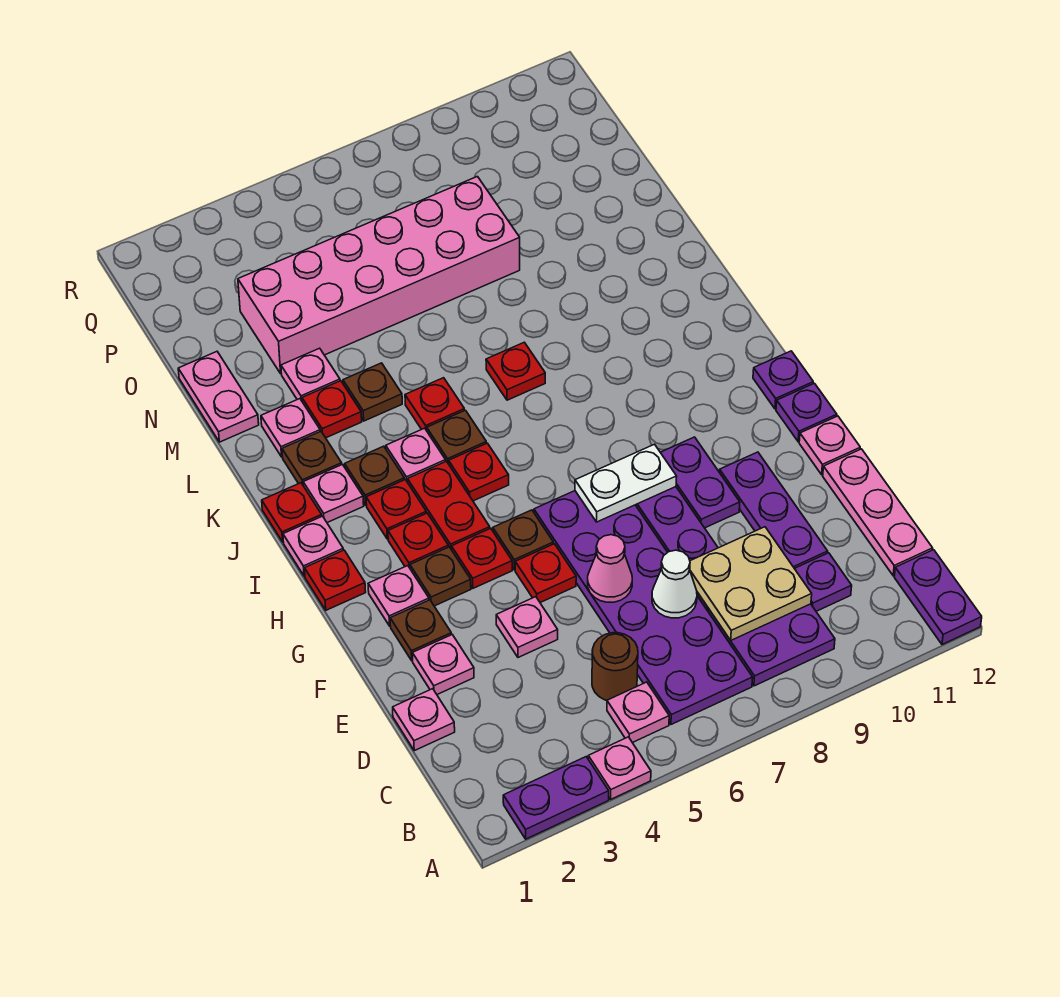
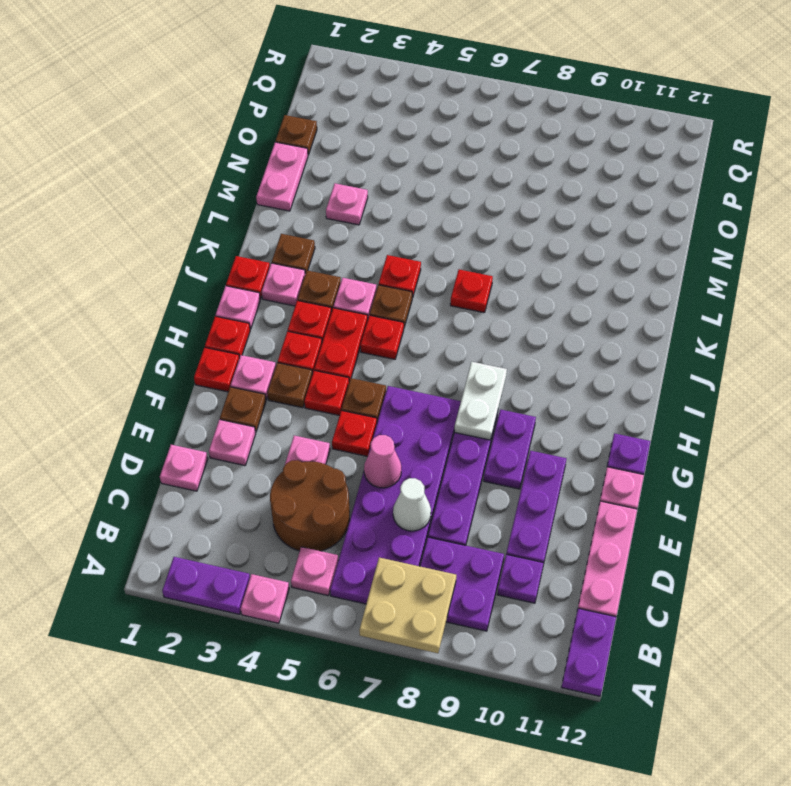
brown round brick C5 level 1 -> brown round brick C4:D5 level 1
tan plate C8:D9 level 2 -> tan plate A7:B8 level 2
white plate G7:G8 level 2 -> white plate G8:H8 level 2
purple plate H12 level 1 -> none
pink plate L2 level 1 -> none
red plate L3 level 1 -> red plate G1 level 1
brown plate L4 level 1 -> brown plate O1 level 1
pink brick N3:O8 level 1 -> none

